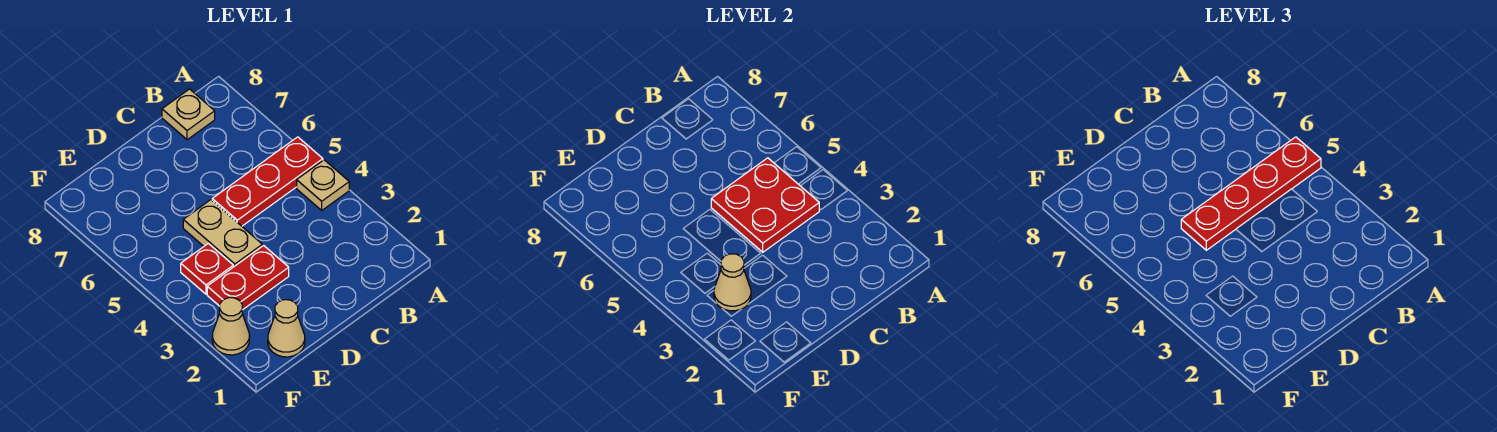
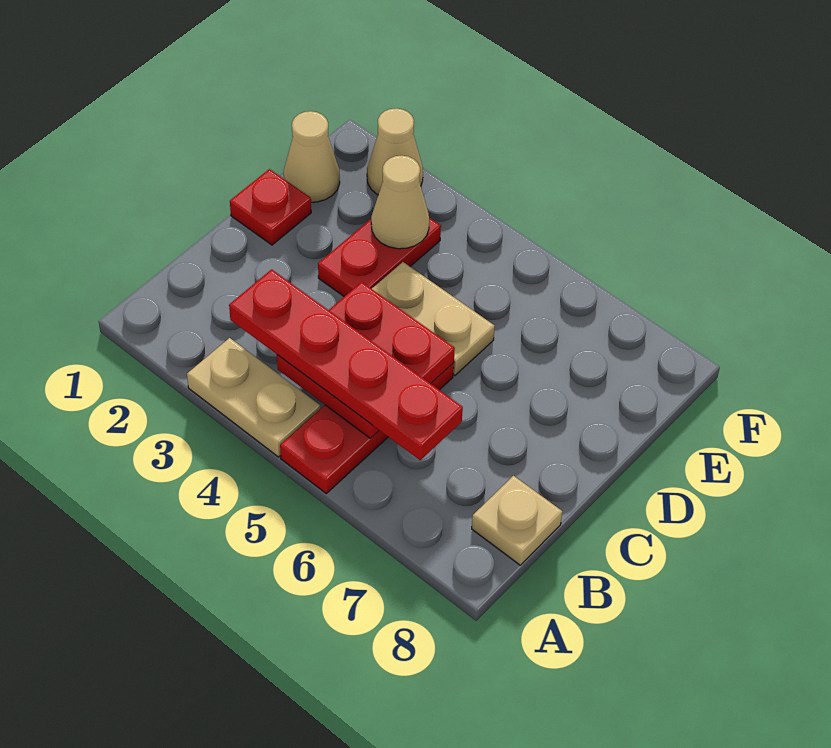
tan plate A4 level 1 -> tan plate A3:A4 level 1
red plate A5:D5 level 3 -> red plate B3:B6 level 3
red plate E4 level 1 -> red plate D1 level 1

